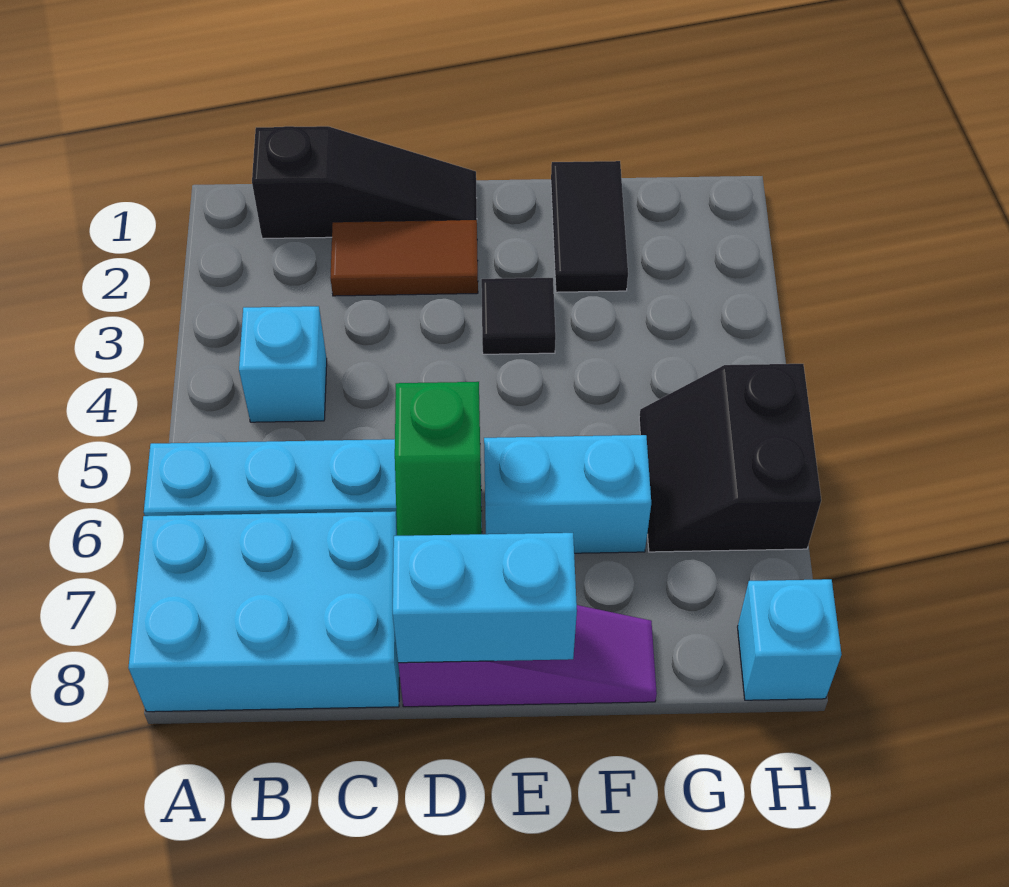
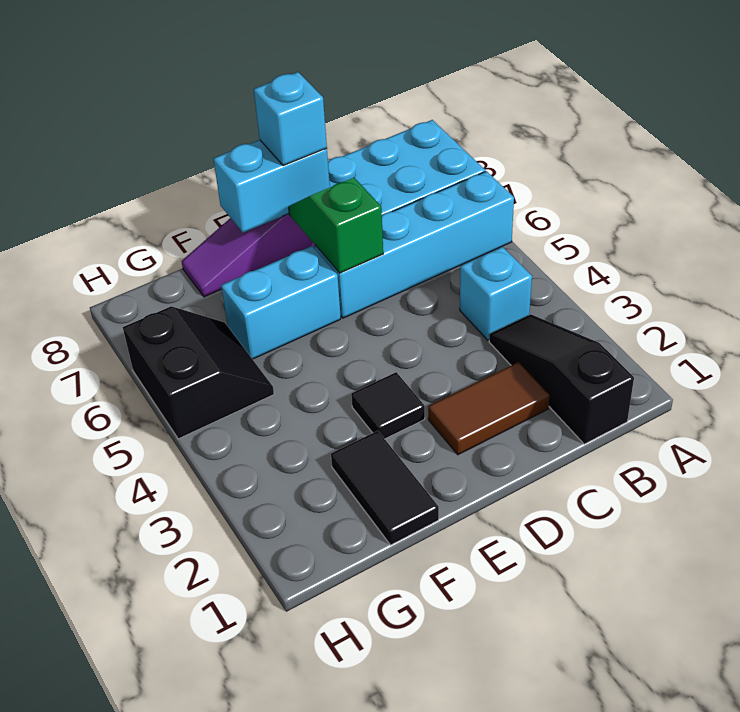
black slope B1:D1 level 1 top B -> black slope B1:B3 level 1 top 1
cyan brick H8 level 1 -> cyan brick D8 level 3

